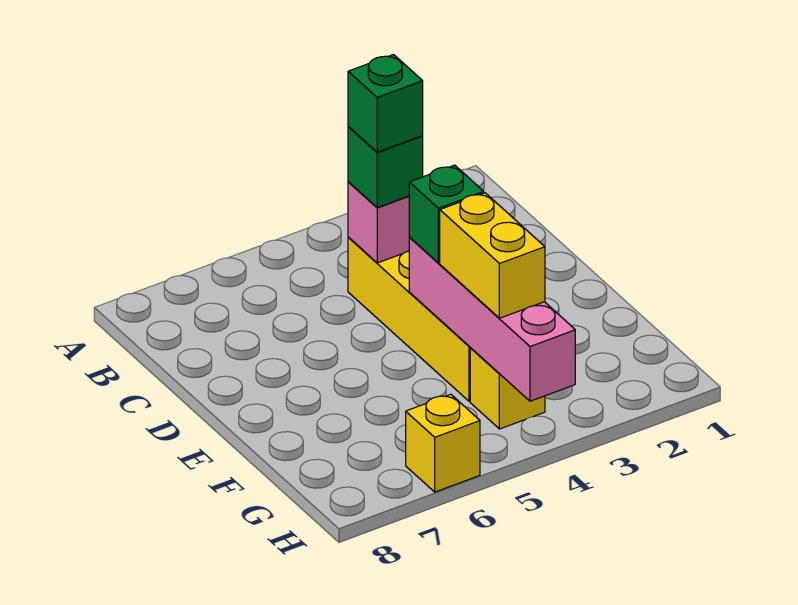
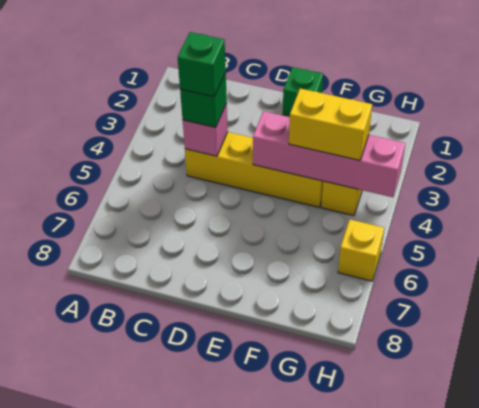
green brick E4 level 3 -> green brick E1 level 1

